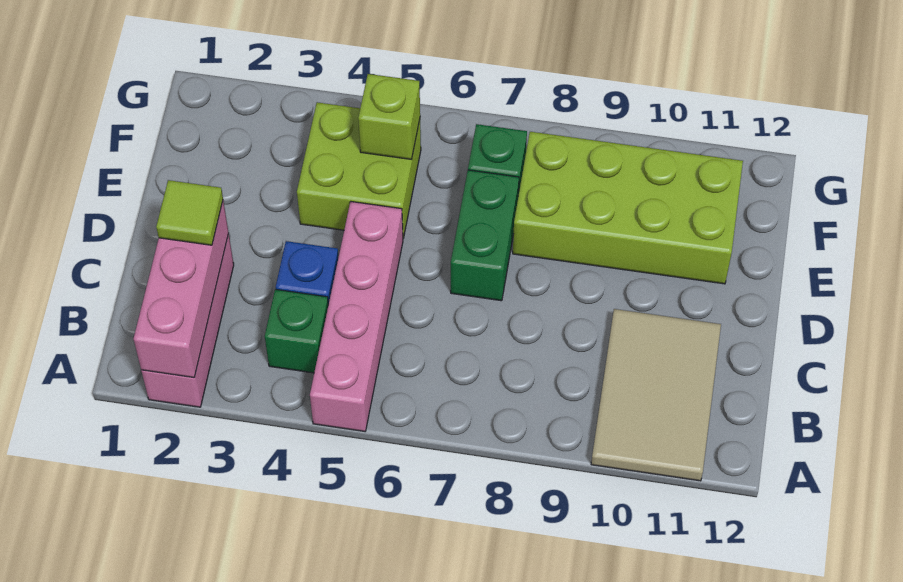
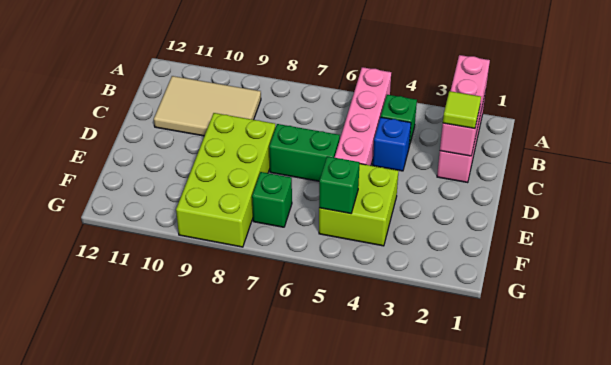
tan tile A10:C11 level 1 -> tan tile B9:C11 level 1
green brick D7:E7 level 1 -> green brick D6:D7 level 1
lime brick E8:F11 level 1 -> lime brick D8:G9 level 1
lime brick F5 level 2 -> green brick F5 level 2

